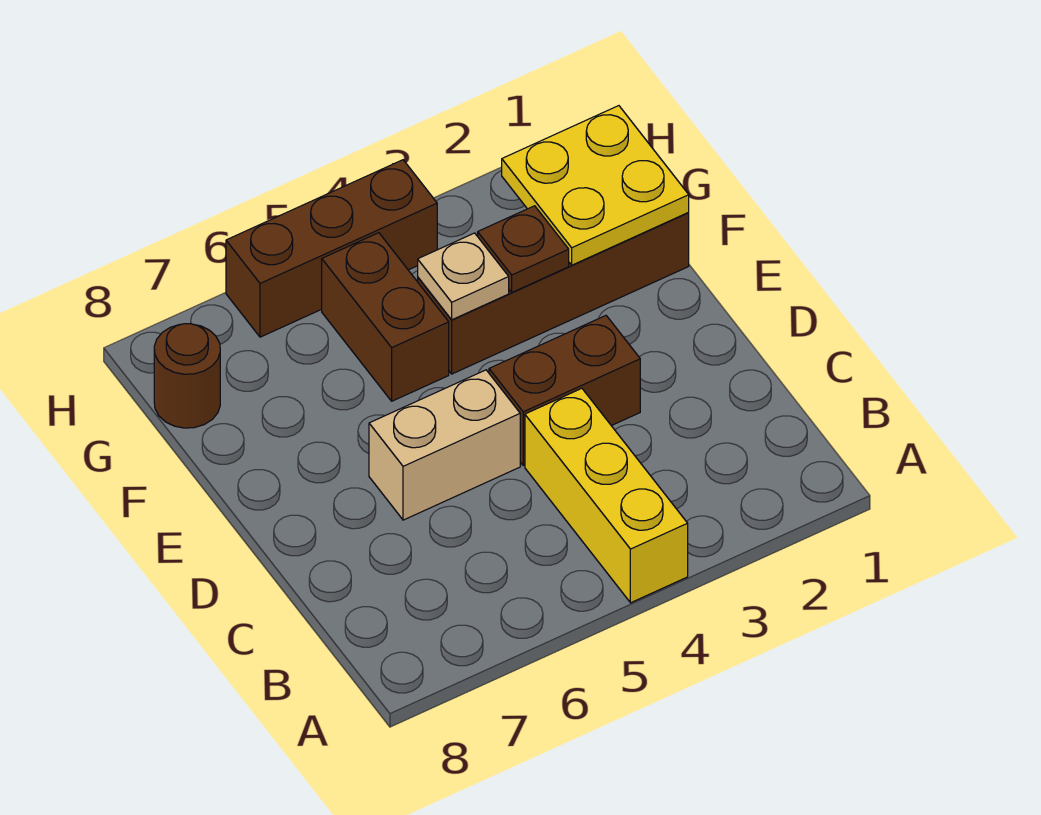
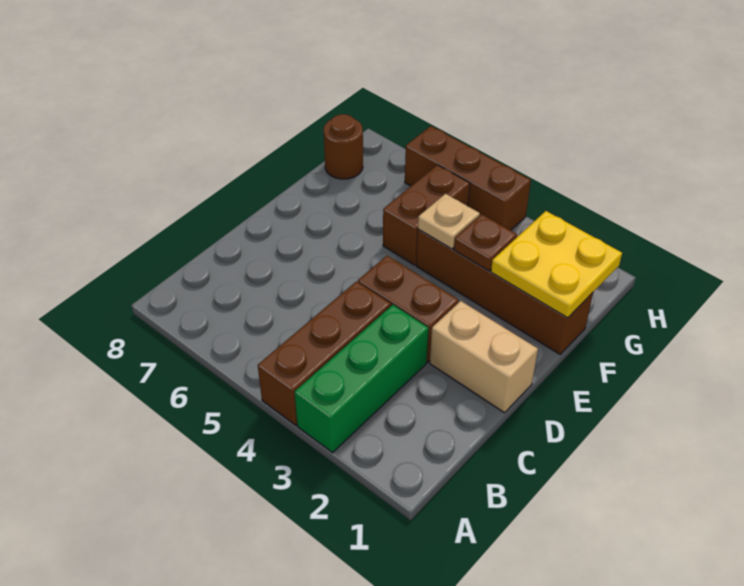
none -> green brick A3:C3 level 1
yellow brick A4:C4 level 1 -> brown brick A4:C4 level 1
tan brick D5:D6 level 1 -> tan brick D1:D2 level 1

